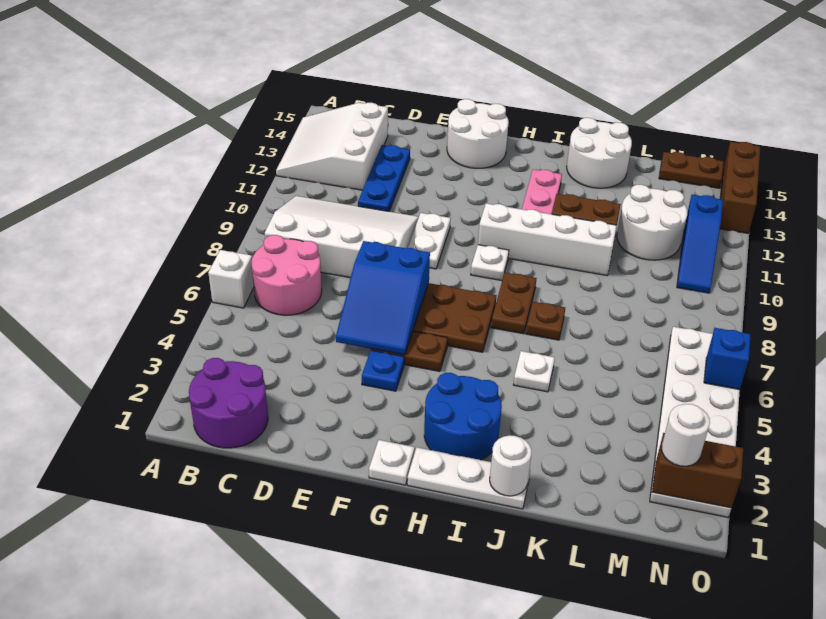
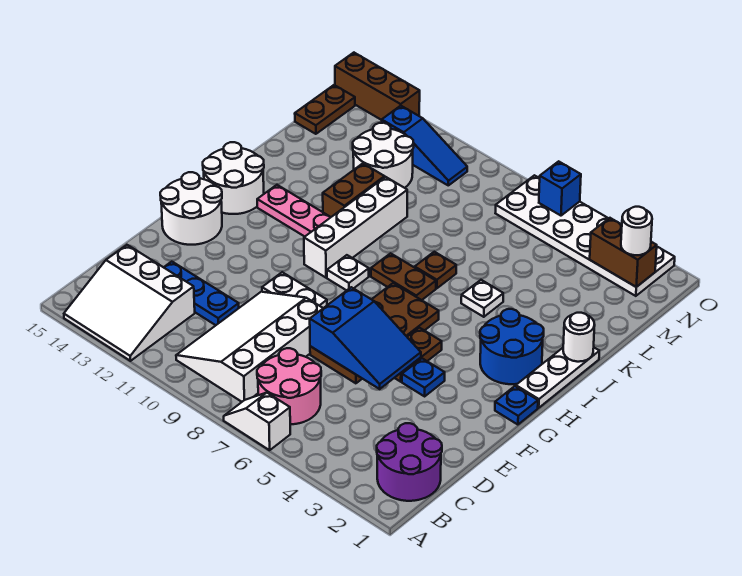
white plate G1 level 1 -> blue plate G1 level 1
white round brick J14:K15 level 1 -> white round brick H14:I15 level 1
brown brick N2:O2 level 2 -> brown brick N2:N3 level 2

